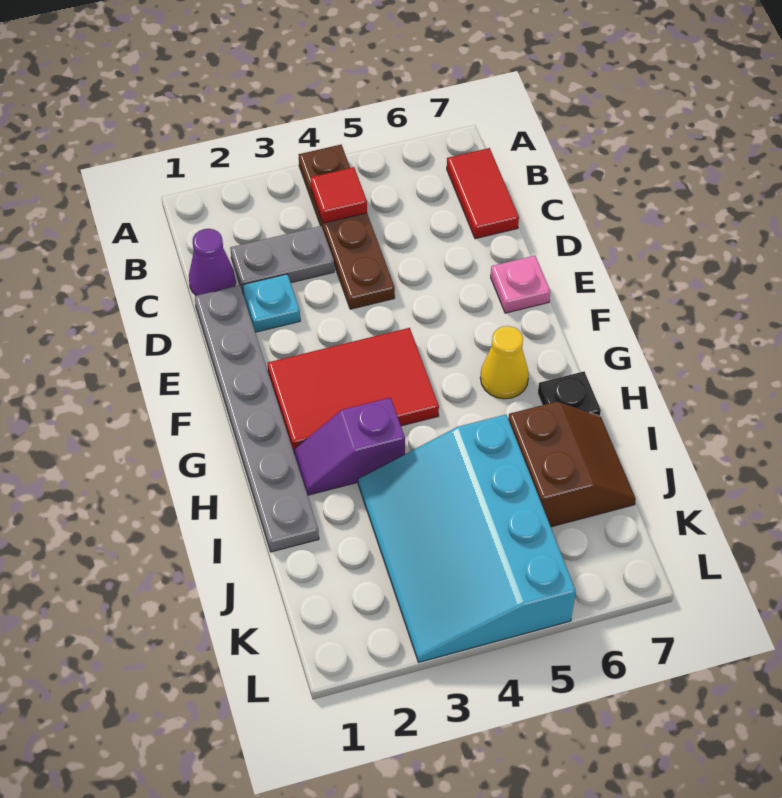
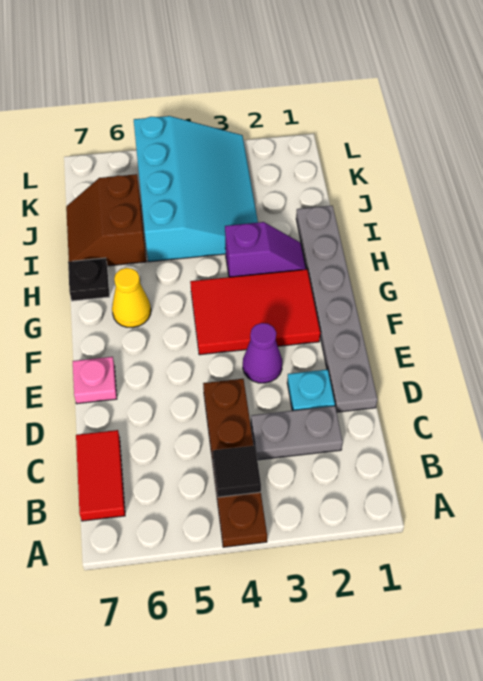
red tile B4 level 2 -> black tile B4 level 2
purple cone C1 level 1 -> purple cone E3 level 1

